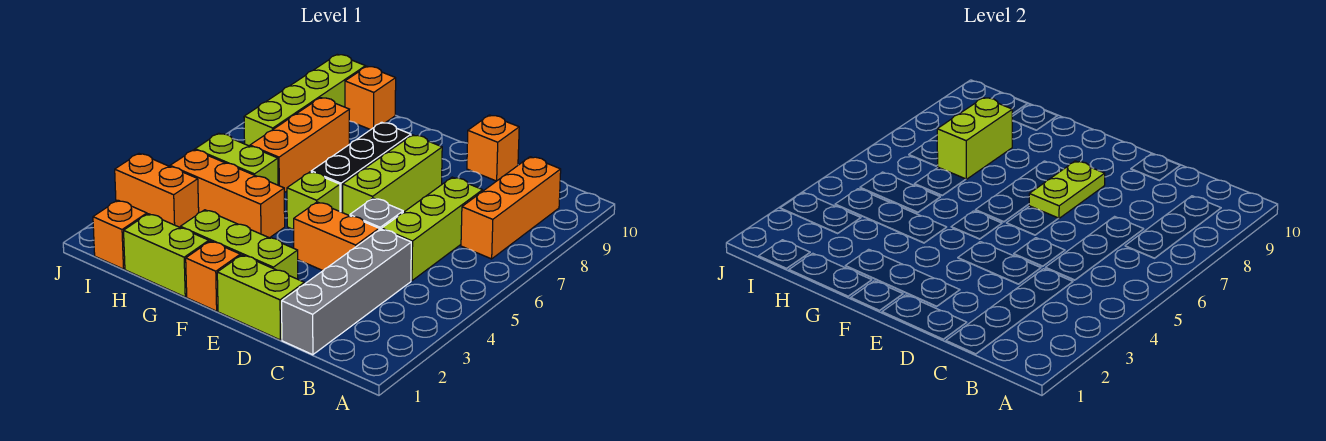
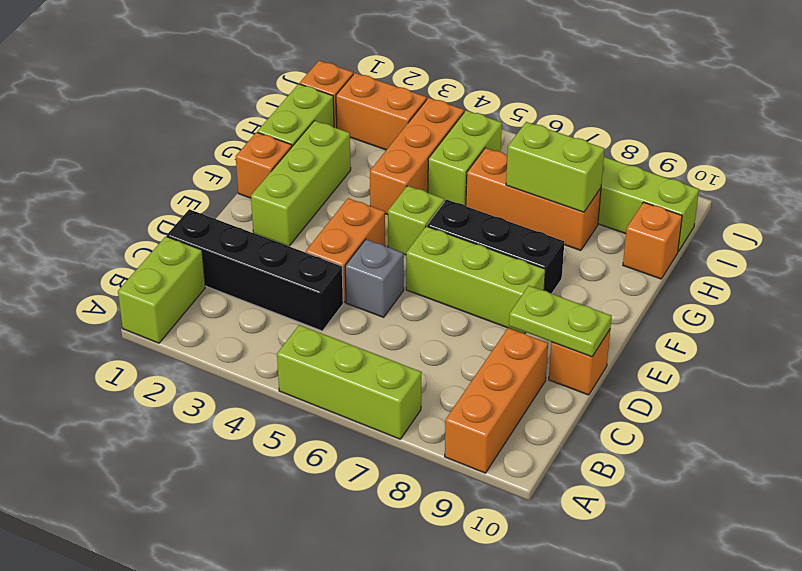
orange brick B7:B9 level 1 -> orange brick A9:C9 level 1
grey brick C1:C4 level 1 -> black brick C1:C4 level 1
lime brick C5:C7 level 1 -> lime brick A5:A7 level 1
lime brick D1:E1 level 1 -> lime brick A1:B1 level 1
lime plate E7:E8 level 2 -> lime plate D9:D10 level 2
orange brick I3:J3 level 1 -> orange brick I2:I3 level 1

